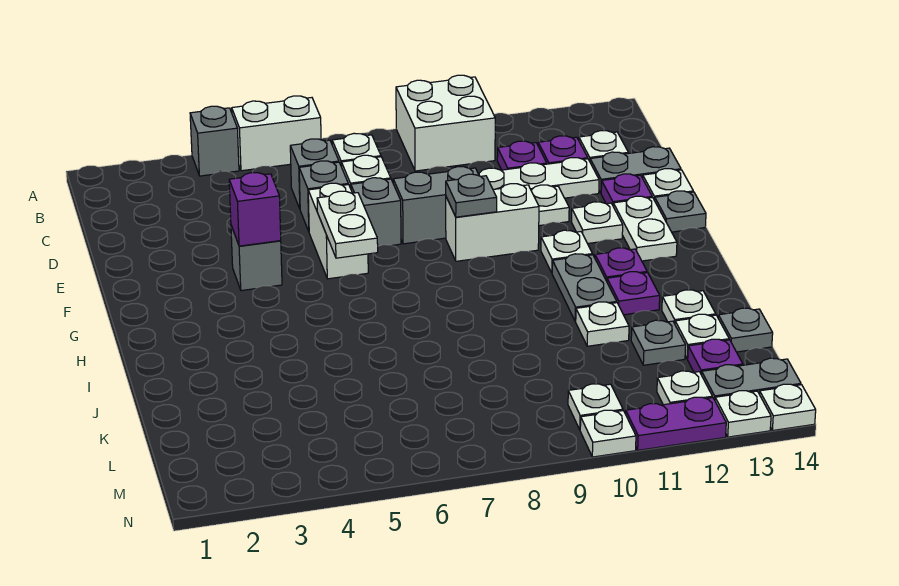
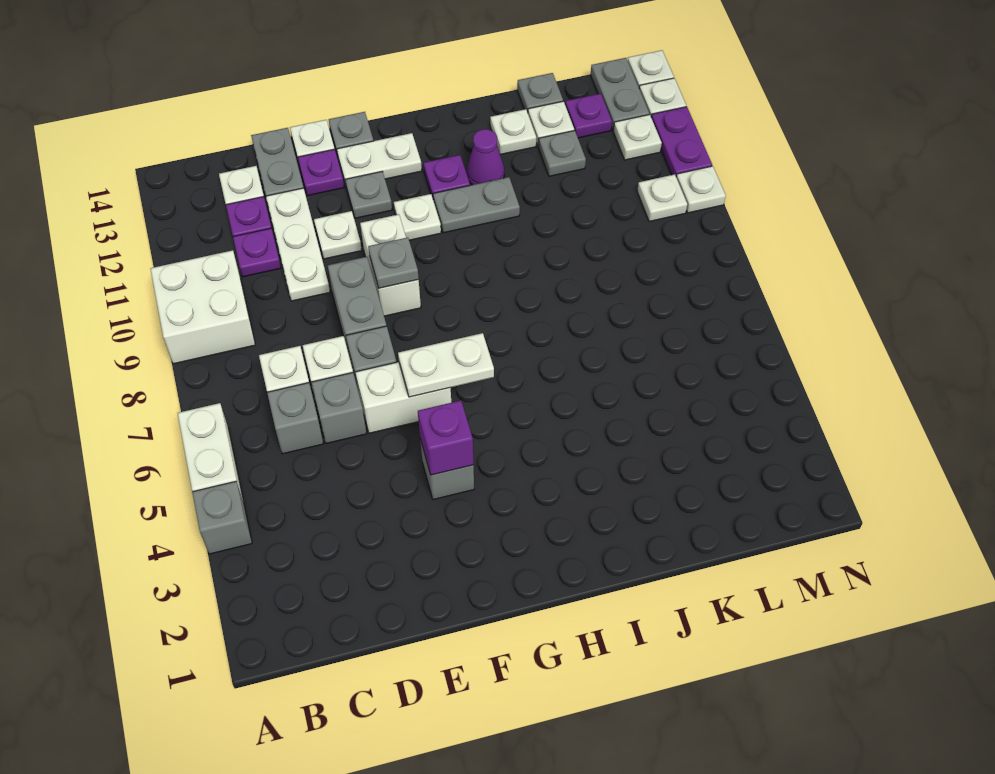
white plate F12 level 1 -> grey plate F12 level 1
purple plate I12 level 1 -> purple cone I12 level 1
white plate J11 level 1 -> none

